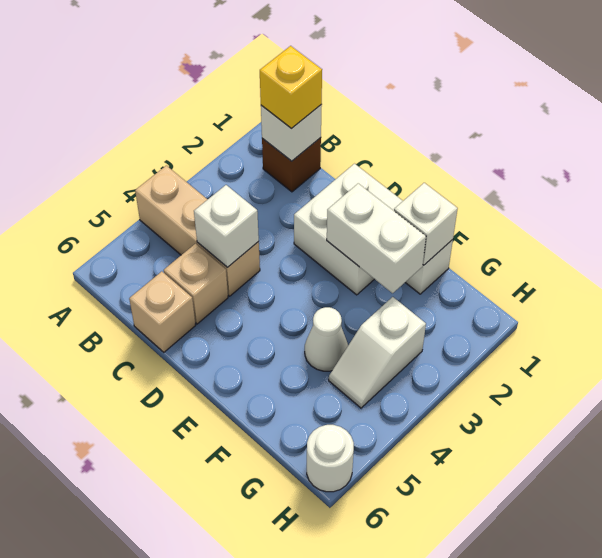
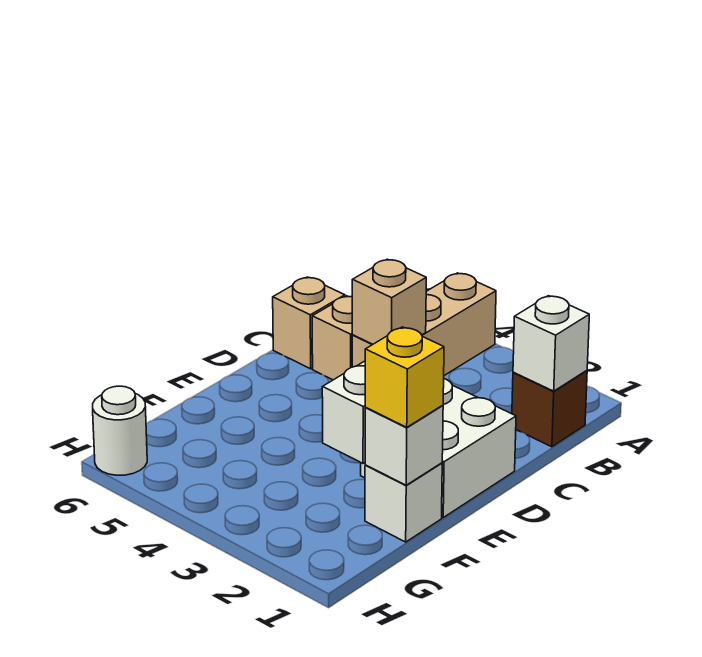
yellow brick B1 level 3 -> yellow brick F1 level 3
white brick C4 level 2 -> tan brick C4 level 2
white cone F4 level 1 -> none
white slope G3:G4 level 1 top 3 -> none

